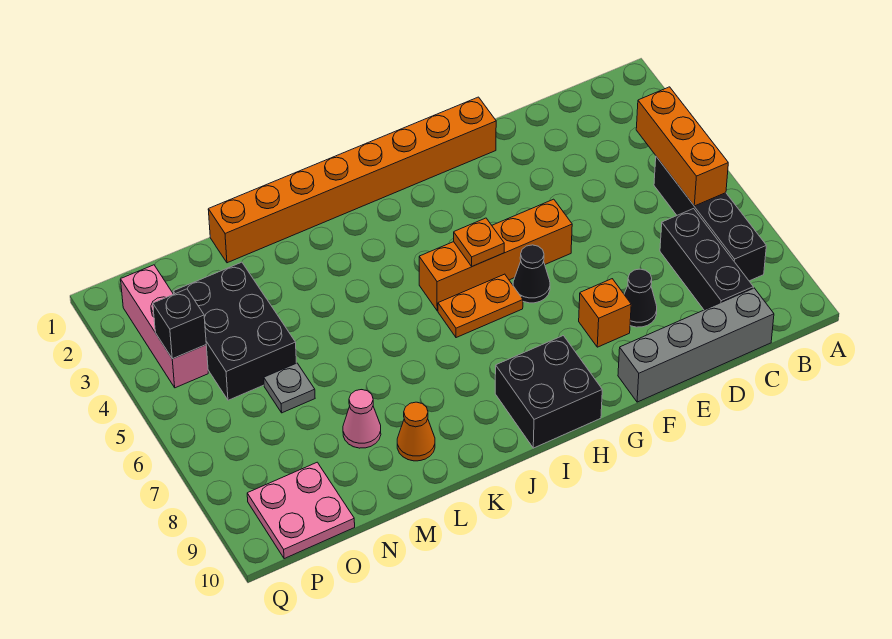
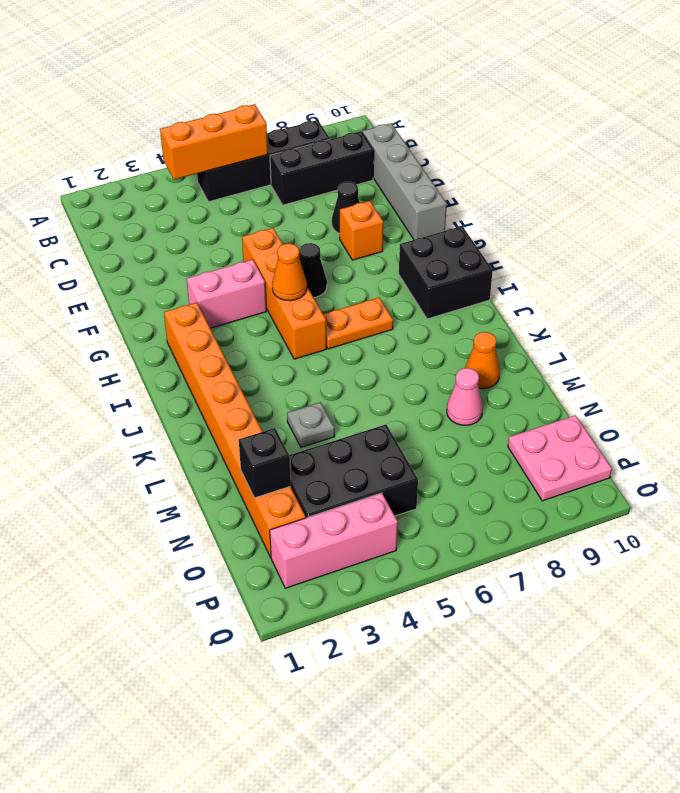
orange brick F1:M1 level 1 -> orange brick H2:O2 level 1
none -> pink brick G3:G4 level 1
orange plate H5 level 2 -> orange cone H5 level 2
orange plate H6:I6 level 1 -> orange plate I6:I7 level 1
grey plate N6 level 1 -> grey plate L4 level 1
black brick P4 level 2 -> black brick N2 level 2

